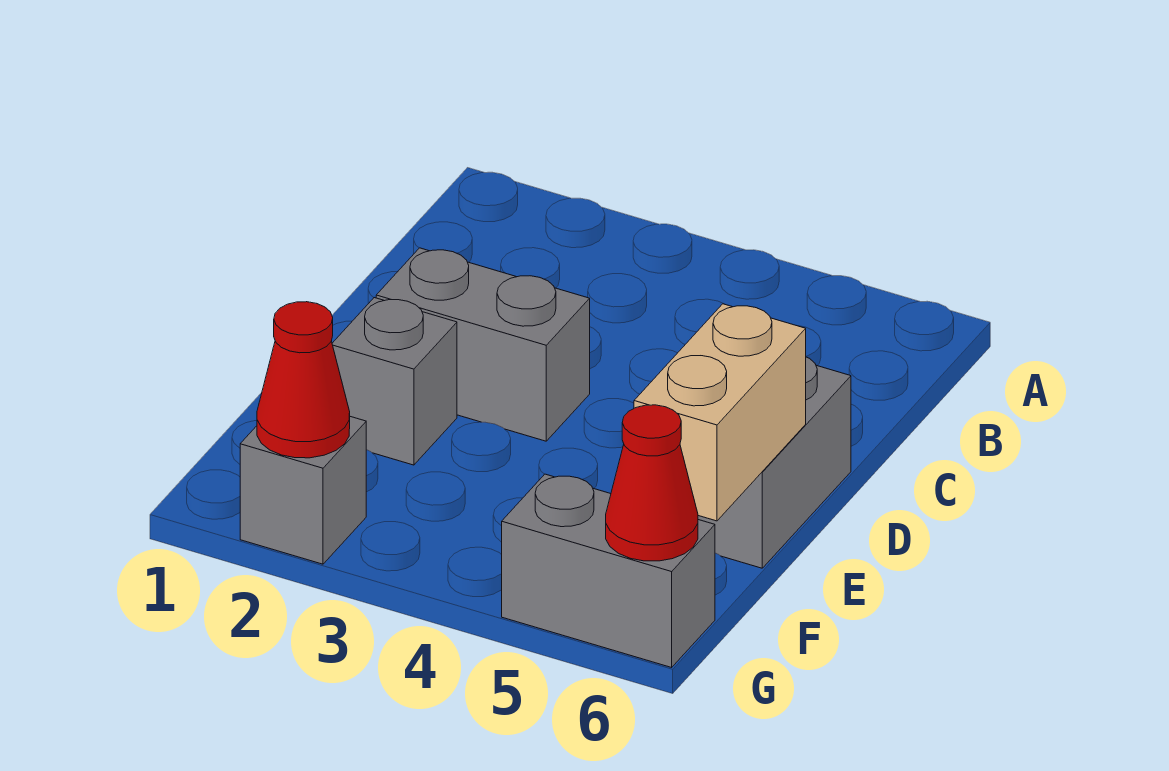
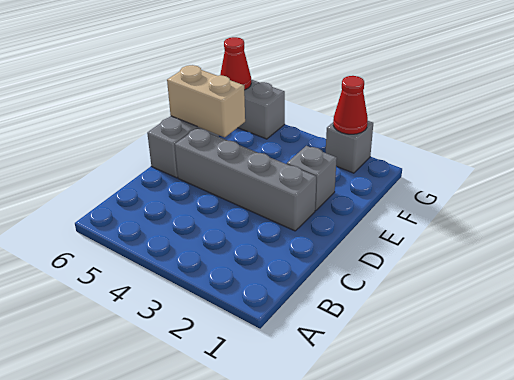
grey brick D2:D3 level 1 -> grey brick D2:D5 level 1
tan brick E6:F6 level 2 -> tan brick E5:E6 level 2

